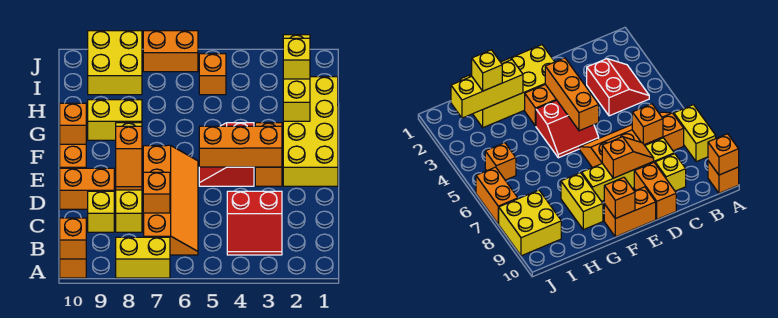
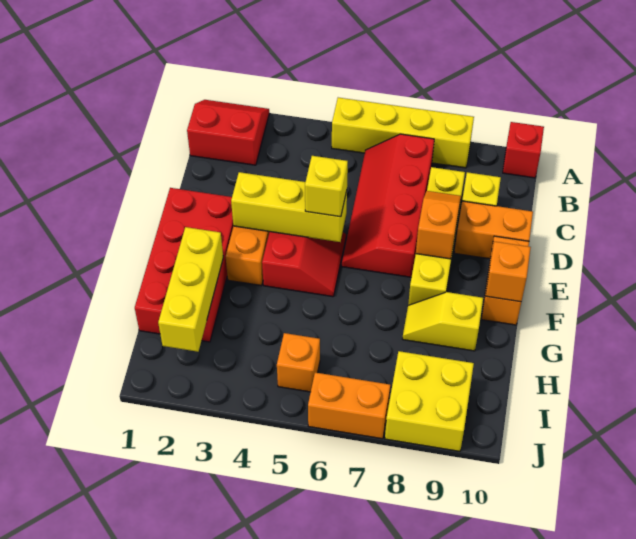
yellow brick A7:A8 level 1 -> yellow brick A5:A8 level 1
orange brick A10 level 1 -> red brick A10 level 1
orange brick A10 level 2 -> none
red slope B3:C4 level 1 top C -> red slope A1:B2 level 1 top B
orange slope B6:E7 level 1 top 7 -> red slope B6:E7 level 1 top 7
orange brick C7 level 2 -> none
yellow brick E1:H2 level 1 -> red brick E1:H2 level 1
orange brick E3:E5 level 2 -> yellow brick E3:E5 level 2
yellow brick G8:G9 level 1 -> yellow slope G8:G9 level 1 top 9
yellow brick H2 level 3 -> yellow brick E5 level 3

